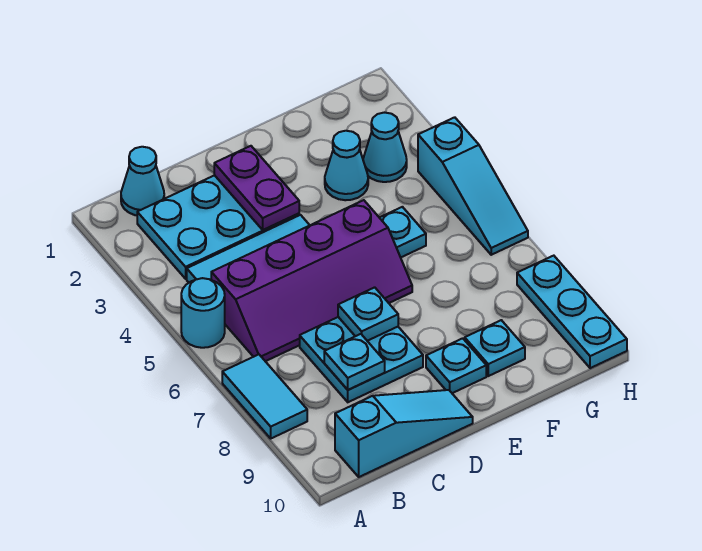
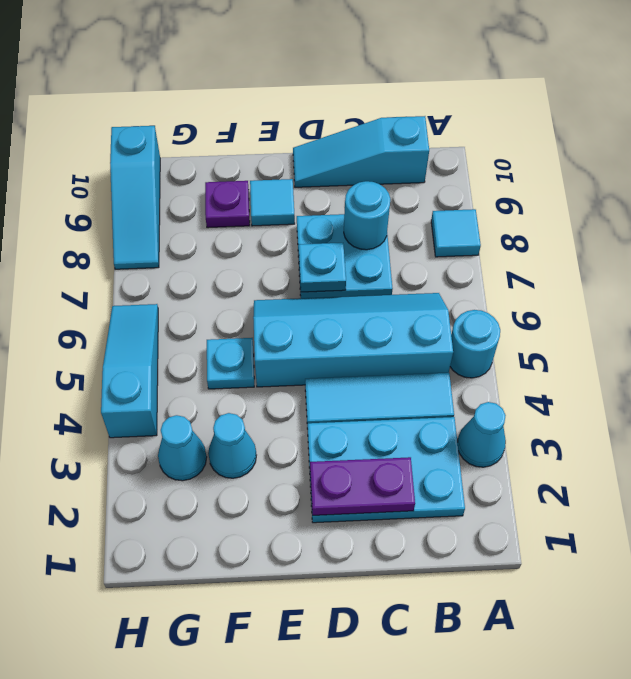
cyan tile A7:A8 level 1 -> cyan tile A8 level 1
cyan cone B1 level 1 -> cyan cone A3 level 1
purple slope B5:E6 level 1 top 5 -> cyan slope B5:E6 level 1 top 5
cyan plate C8 level 2 -> cyan round brick C8 level 2
purple plate D2:D3 level 2 -> purple plate C2:D2 level 2
cyan plate E9 level 1 -> cyan tile E9 level 1
cyan plate F9 level 1 -> purple plate F9 level 1
cyan plate H8:H10 level 1 -> cyan slope H8:H10 level 1 top 10

